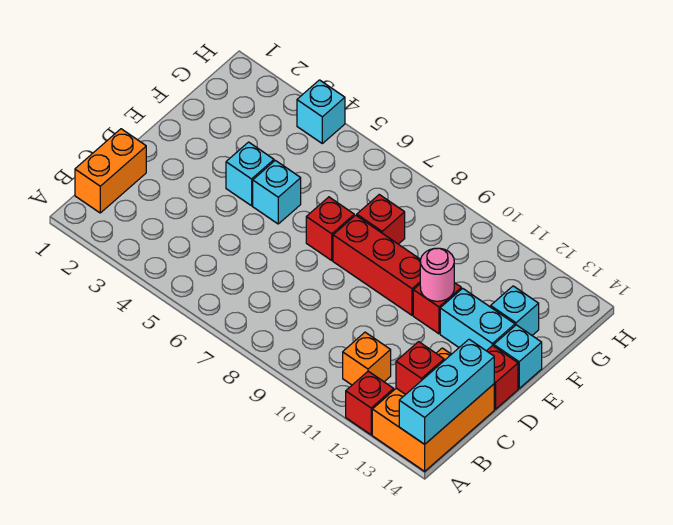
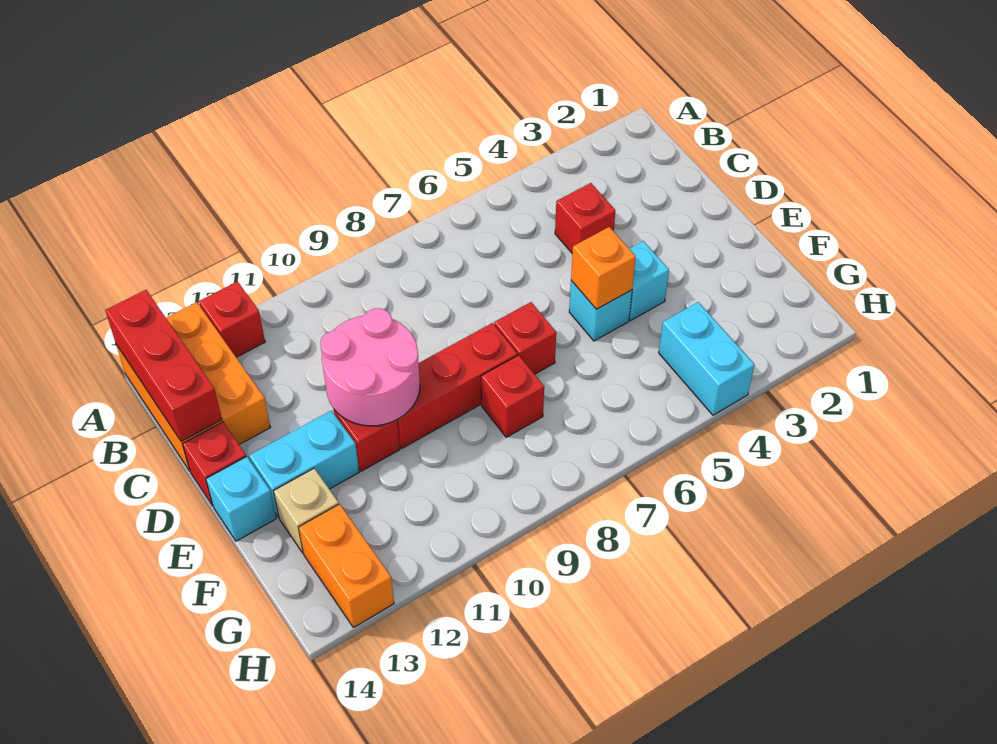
cyan brick A14:C14 level 2 -> red brick A14:C14 level 2
orange brick B1:C1 level 1 -> orange brick G13:H13 level 1
orange brick B11 level 1 -> orange brick E5 level 2
red brick B13 level 2 -> red brick C4 level 1
pink round brick E11 level 2 -> pink round brick D10:E11 level 2
cyan brick F13 level 1 -> tan brick F13 level 1
cyan brick H4 level 1 -> cyan brick G4:H4 level 1

